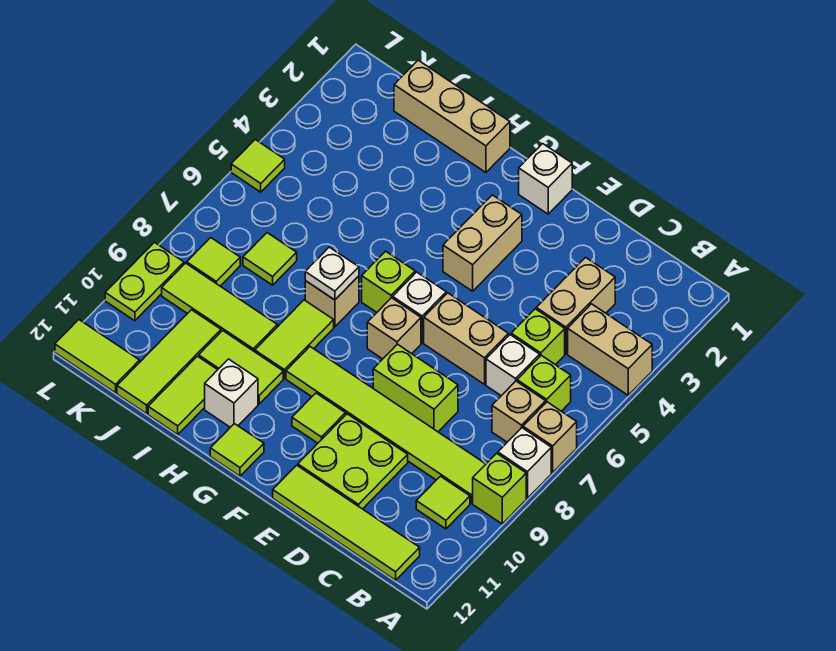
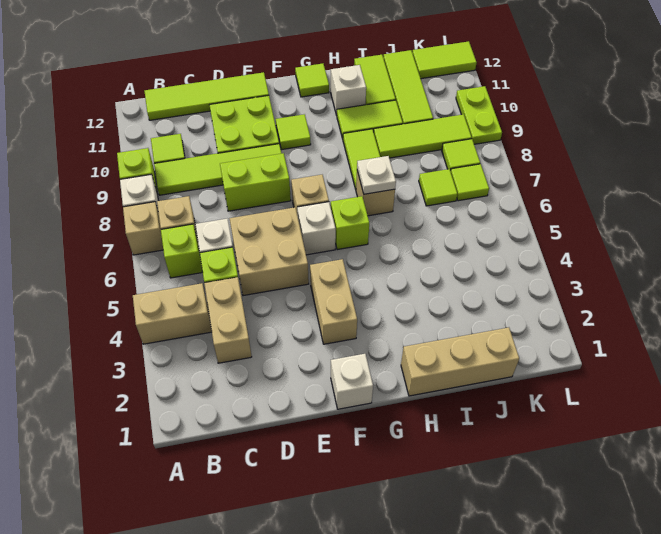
lime tile B9:G9 level 1 -> lime tile B9:E9 level 1
tan brick D6:E6 level 1 -> tan brick D5:E6 level 1
lime tile L5 level 1 -> lime tile K7 level 1

